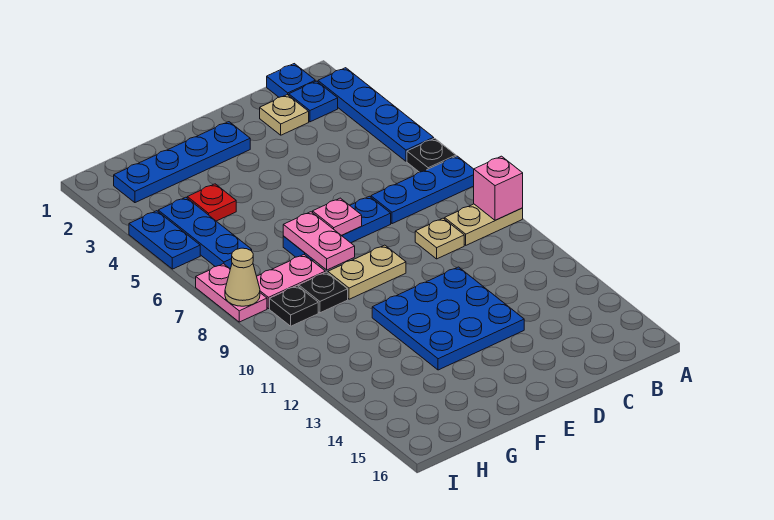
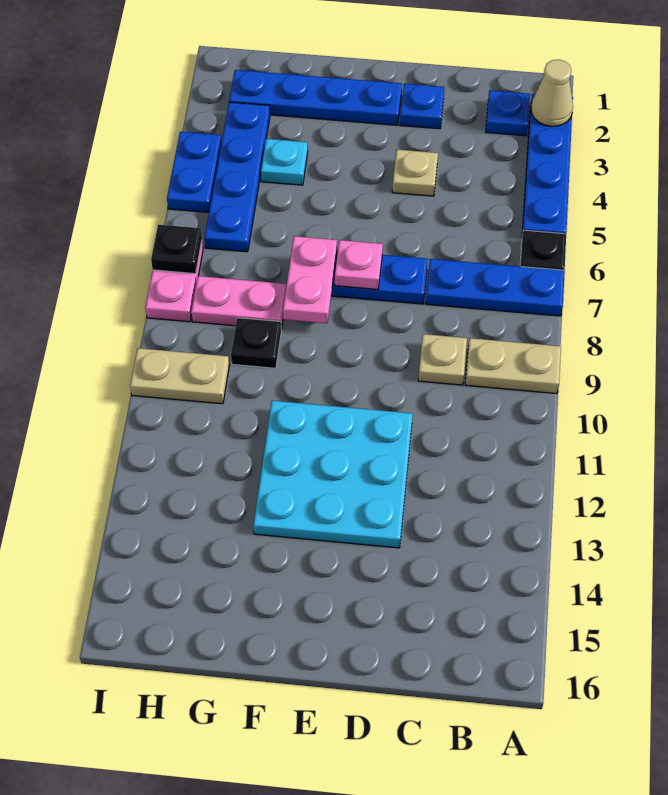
pink brick A9 level 2 -> none
blue plate B1 level 1 -> blue plate D2 level 1
tan plate C2 level 1 -> tan plate D4 level 1
blue plate D11:F13 level 1 -> cyan plate D11:F13 level 1
tan plate E9:F9 level 1 -> tan plate H10:I10 level 1
red plate G4 level 1 -> cyan plate G4 level 1
blue plate H4:H6 level 1 -> blue plate H3:H6 level 1
black plate H9 level 1 -> black plate I7 level 2
tan cone I8 level 2 -> tan cone A2 level 2

